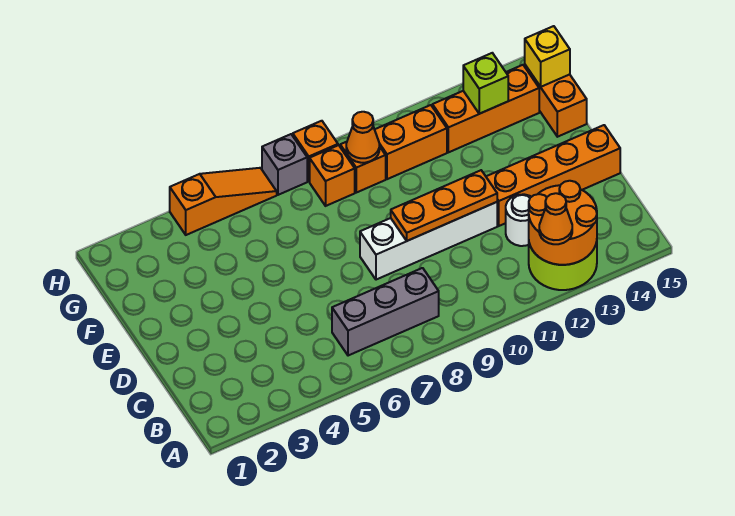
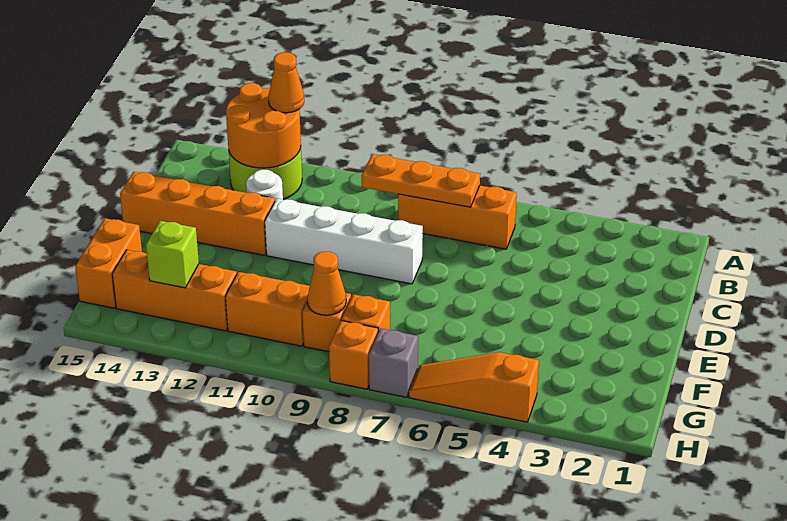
grey brick B6:B8 level 1 -> orange brick B6:B8 level 1
orange plate D9:D11 level 2 -> orange plate B7:B9 level 2
yellow brick G15 level 2 -> none

